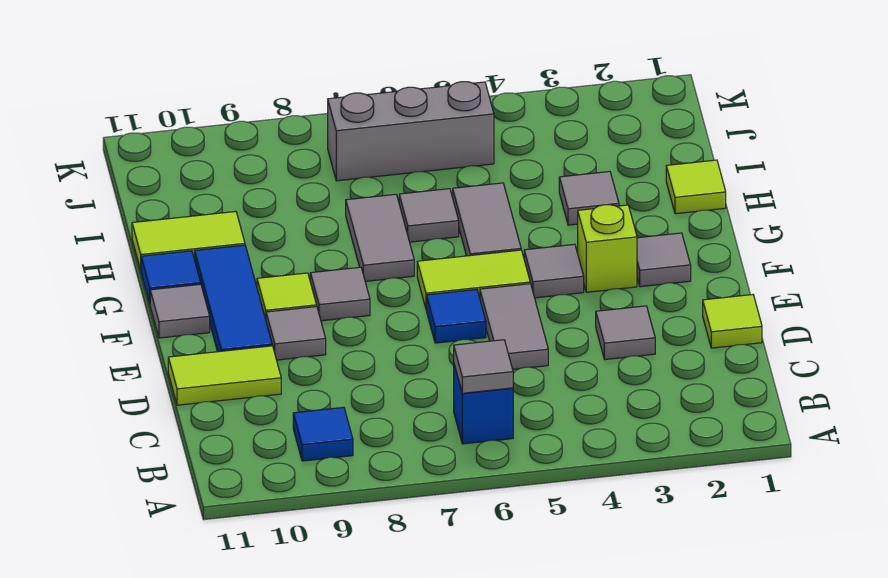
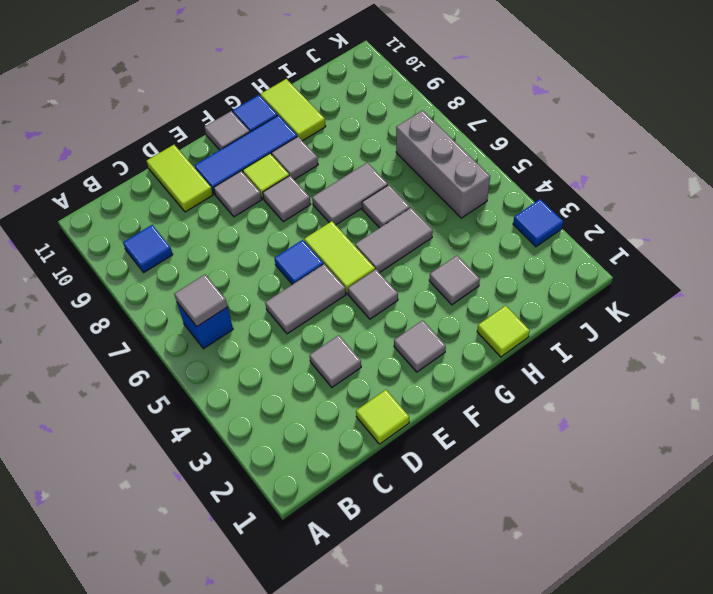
lime brick F3 level 1 -> none
none -> grey tile G9 level 1
none -> blue tile K3 level 1

